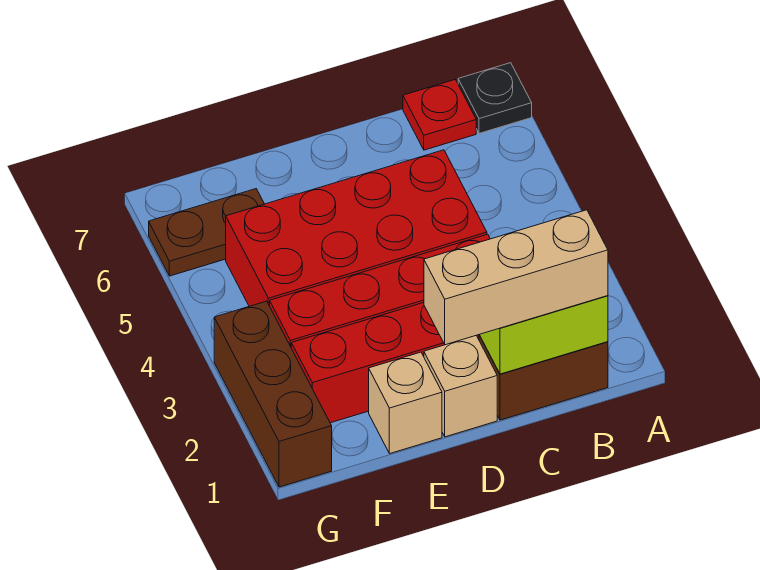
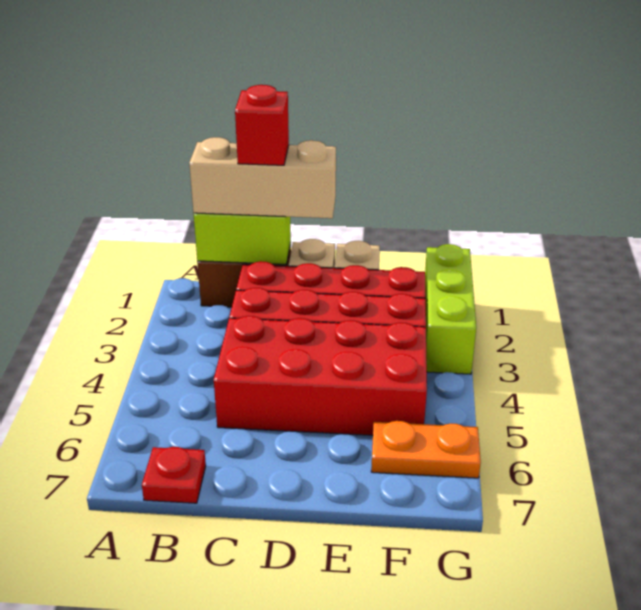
black plate A7 level 1 -> none
none -> red brick C1 level 4
brown plate F6:G6 level 1 -> orange plate F6:G6 level 1
brown brick G1:G3 level 1 -> lime brick G1:G3 level 1

